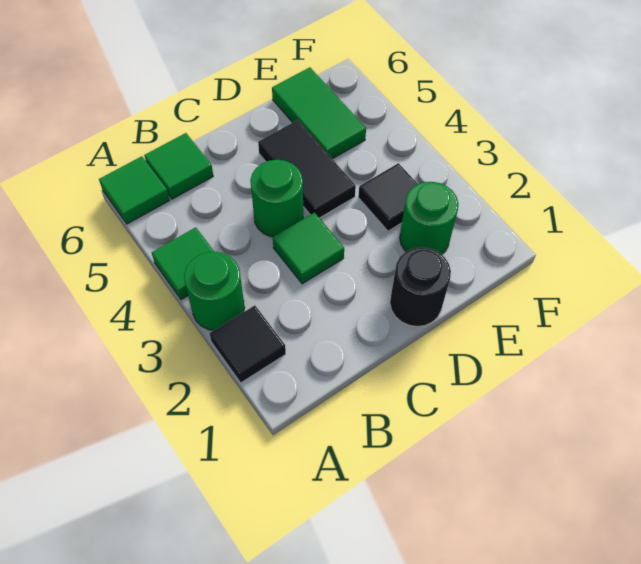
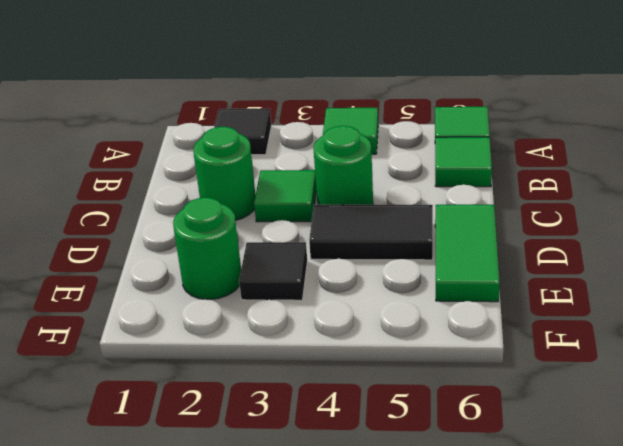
green round brick A3 level 1 -> green round brick C2 level 1
black round brick D1 level 1 -> none
green tile E5:E6 level 1 -> green tile D6:E6 level 1

